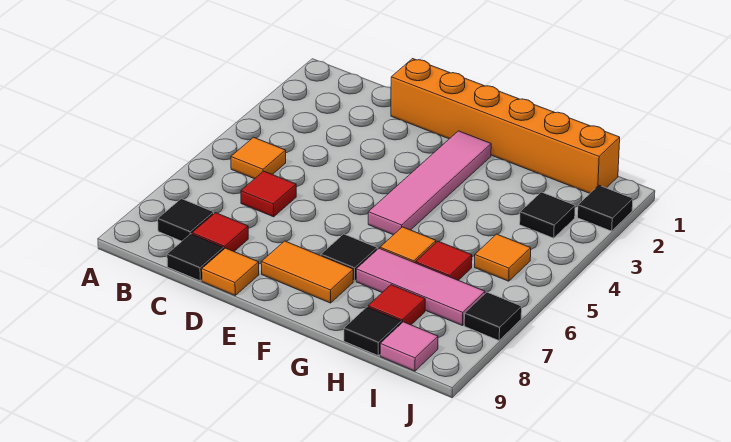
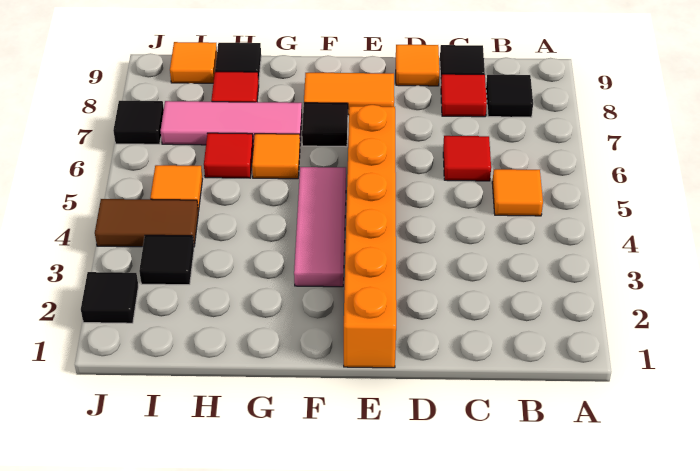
orange brick D1:I1 level 1 -> orange brick E1:E6 level 1
pink tile F2:F5 level 1 -> pink tile F3:F5 level 1
none -> brown tile I4:J4 level 1
pink tile I9 level 1 -> orange tile I9 level 1

